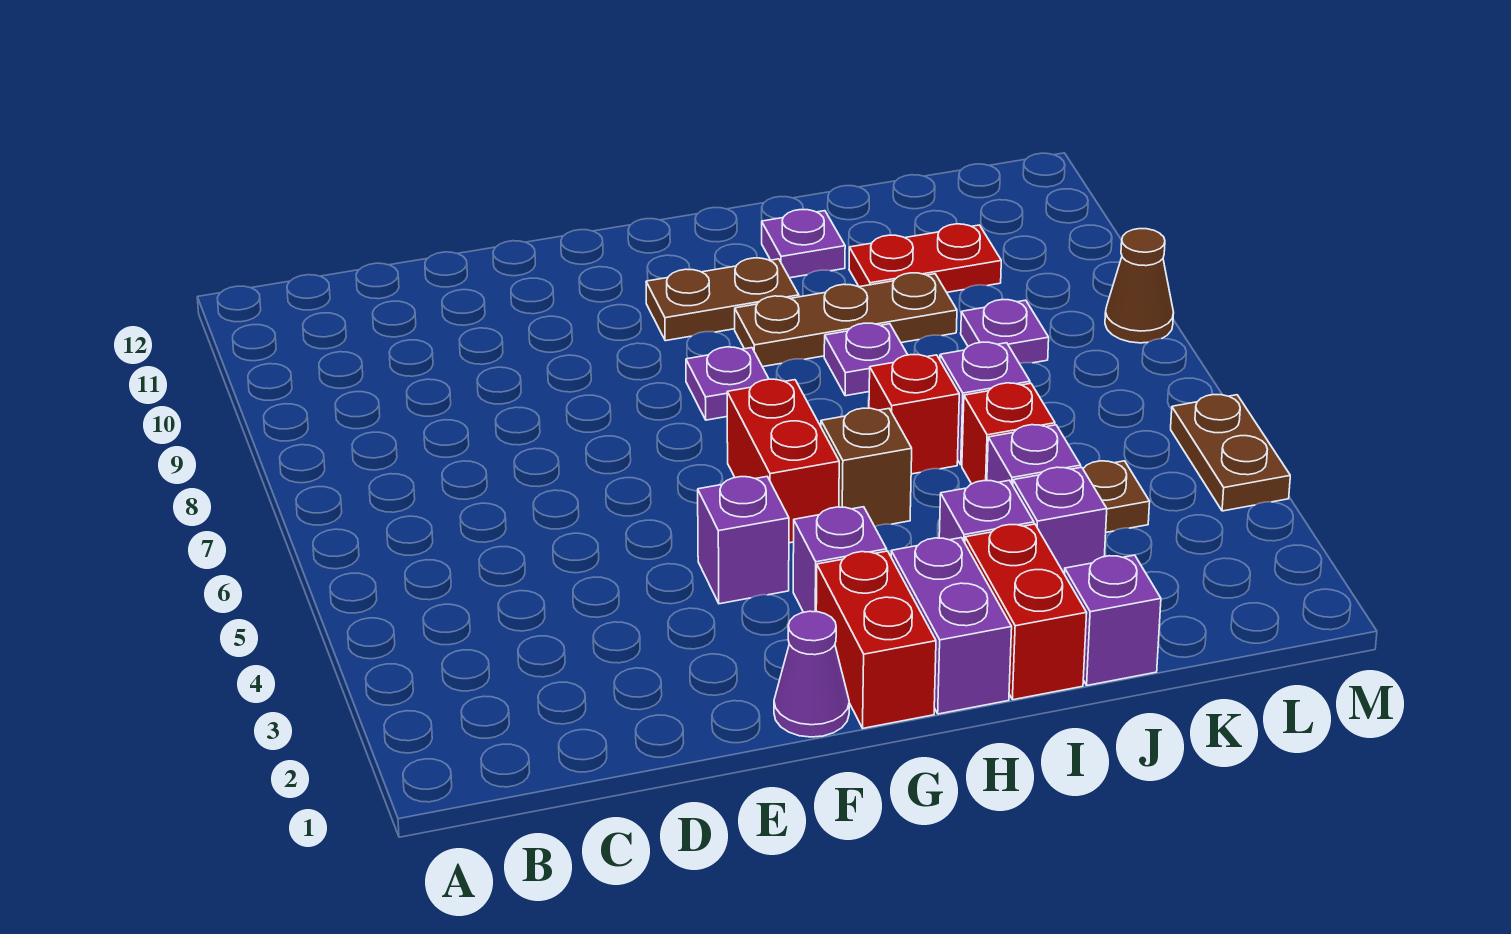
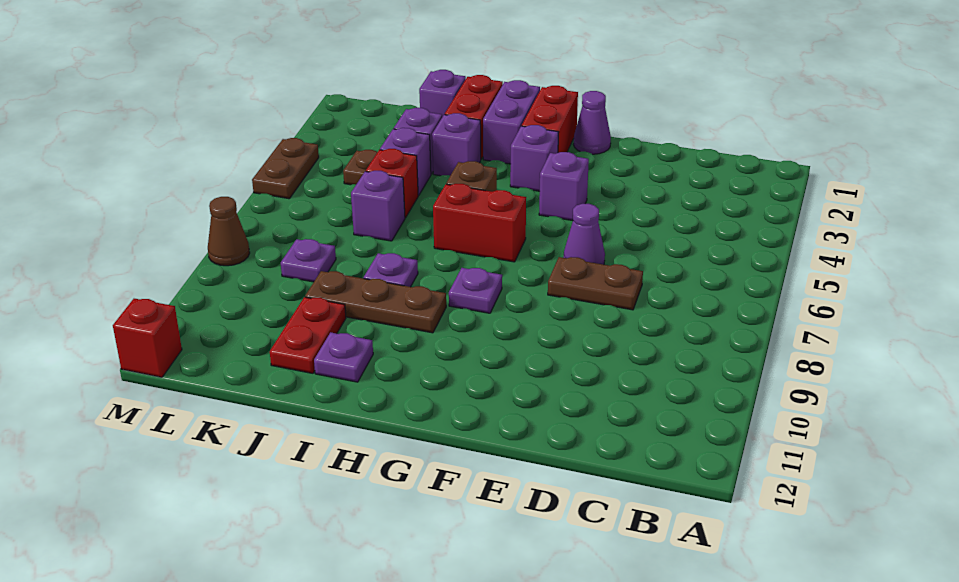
none -> purple cone E6 level 1
red brick G5:G6 level 1 -> red brick G6:H6 level 1
brown plate G10:H10 level 1 -> brown plate D7:E7 level 1
red brick I6 level 1 -> red brick M12 level 1
red plate J10:K10 level 1 -> red plate J10:J11 level 1

